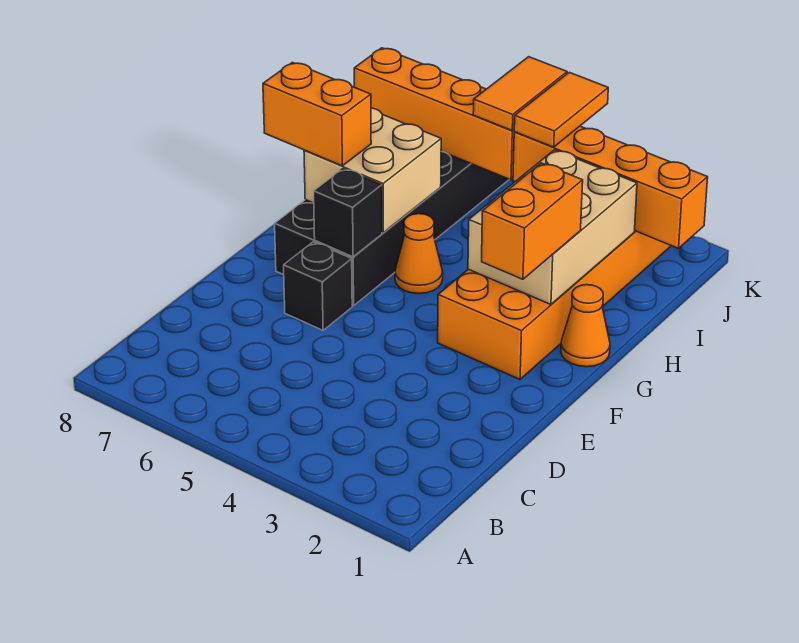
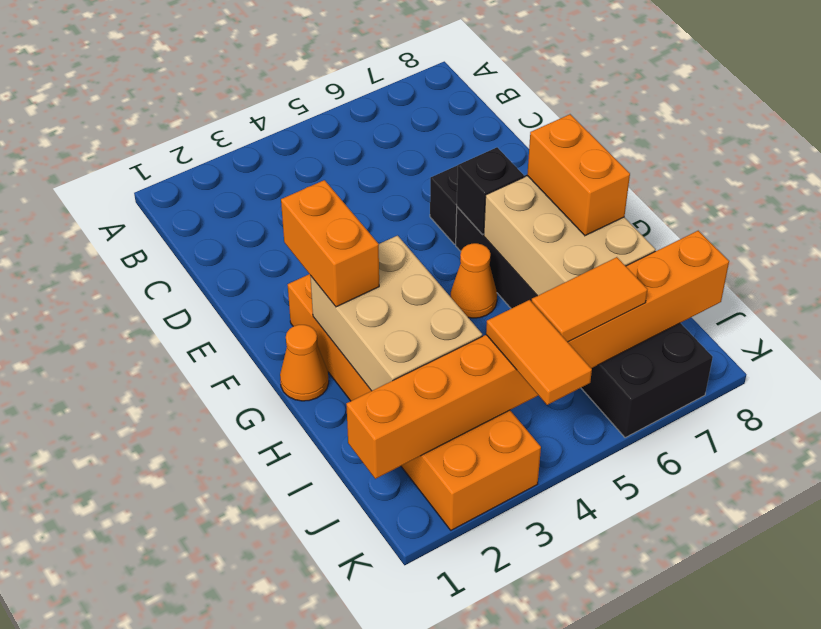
tan brick G6:H7 level 2 -> tan brick G6:I7 level 2
orange brick G7:G8 level 3 -> orange brick G7:H7 level 3
orange tile J5:K5 level 3 -> orange tile J5:J6 level 3

